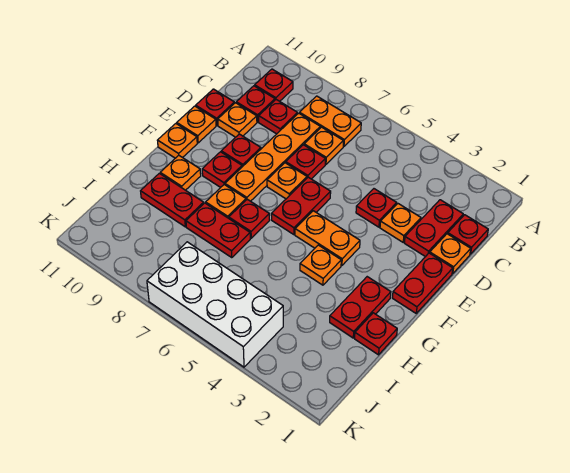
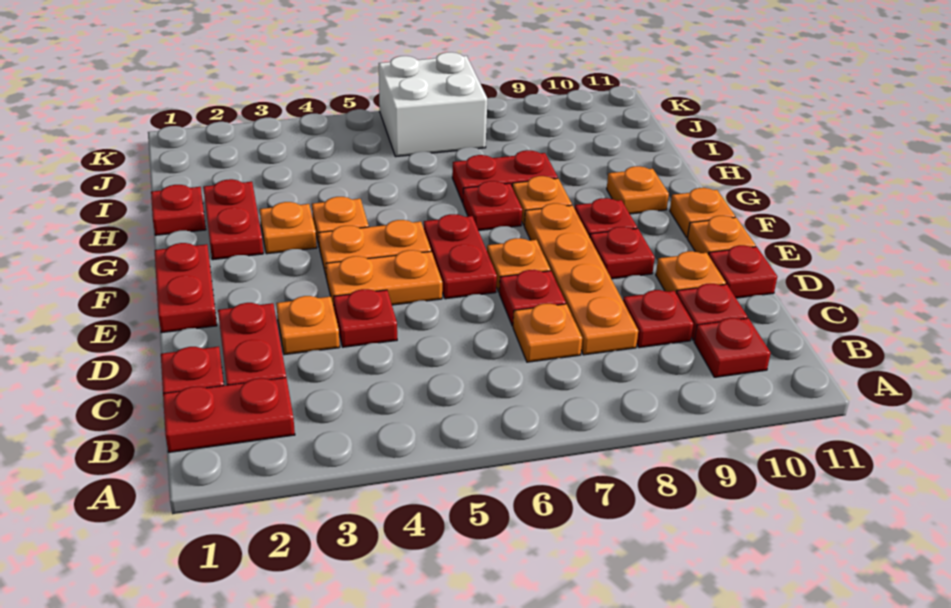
orange plate B7:B8 level 1 -> orange plate E4:E5 level 1
orange plate D1 level 1 -> orange plate G3 level 1
red plate H9:H10 level 1 -> red plate B1:B2 level 1
white brick J4:K7 level 1 -> white brick J6:K7 level 1

